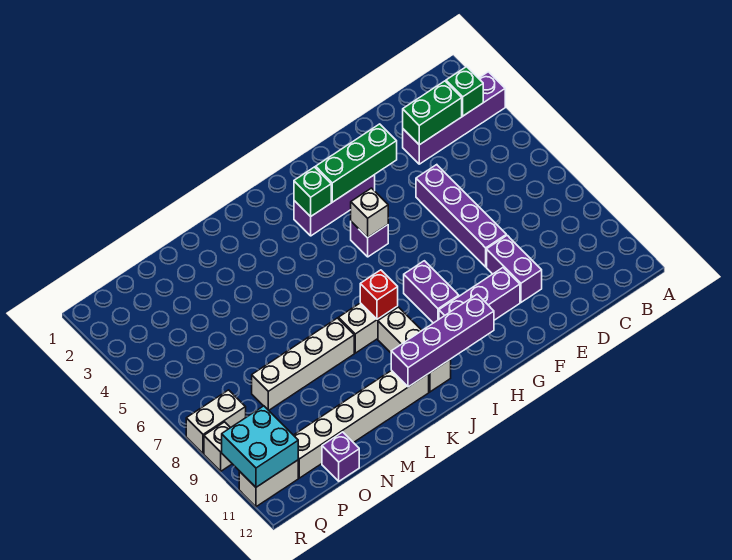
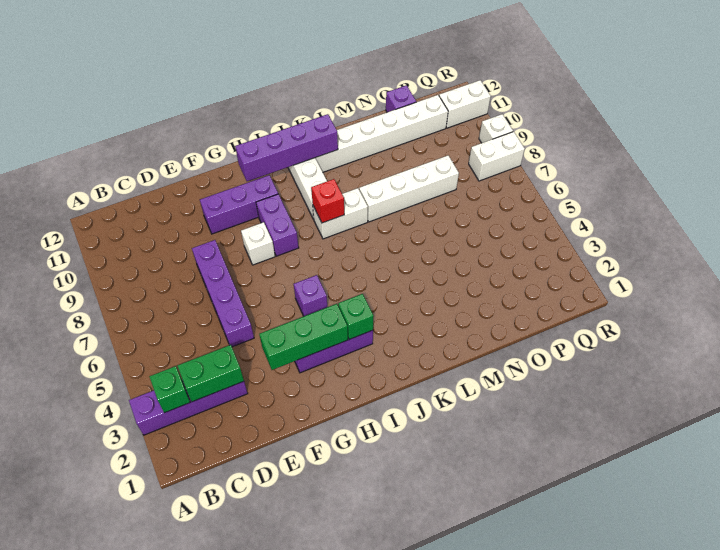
purple brick E9:E10 level 1 -> none
white brick H5 level 2 -> white brick G8 level 1
cyan brick Q10:R11 level 2 -> none

